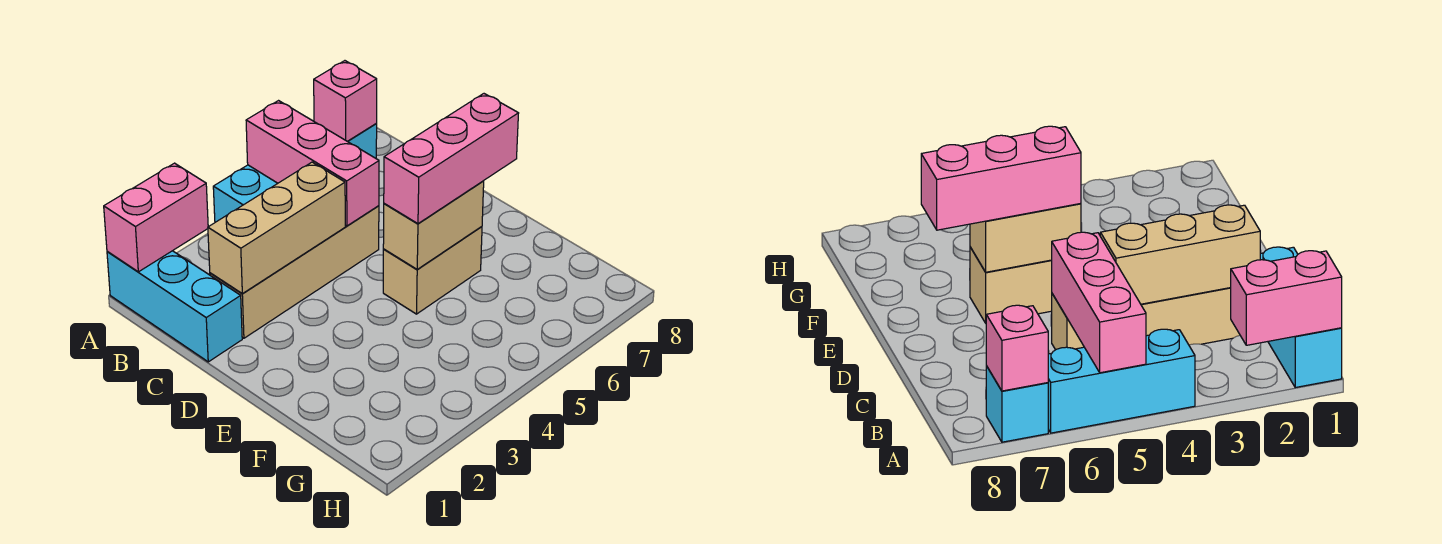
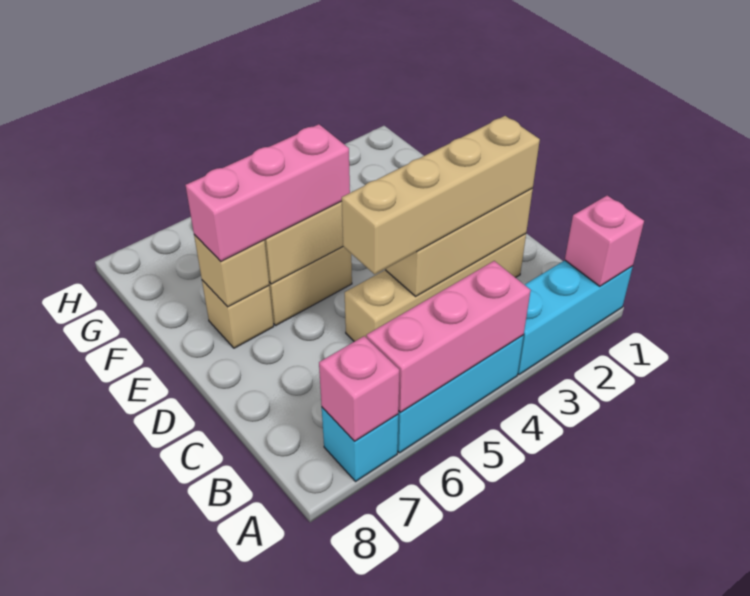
cyan brick A1:C1 level 1 -> cyan brick A1:A3 level 1
pink brick A1:A2 level 2 -> pink brick A1 level 2
pink brick A5:C5 level 2 -> pink brick A4:A6 level 2
none -> tan brick C2:C5 level 3
none -> tan brick E7 level 1
none -> tan brick E7 level 2

